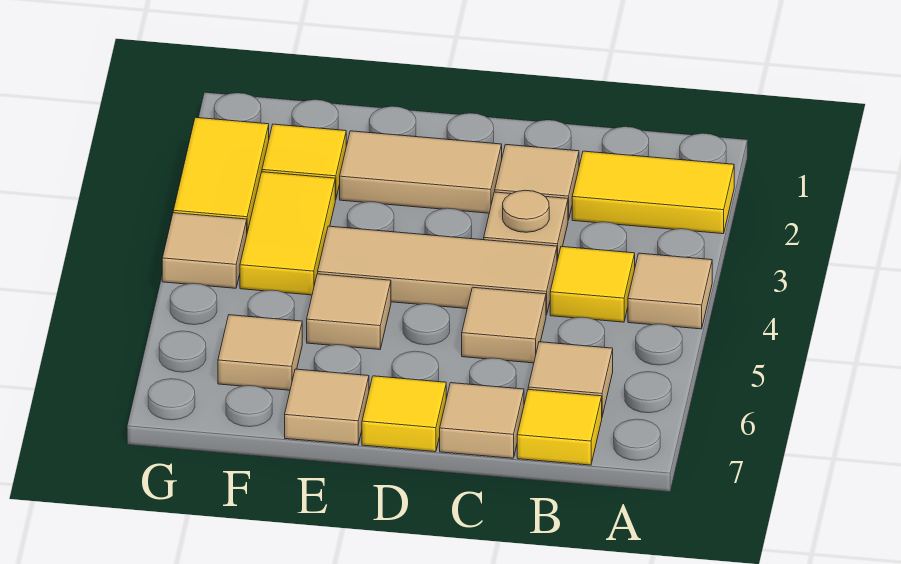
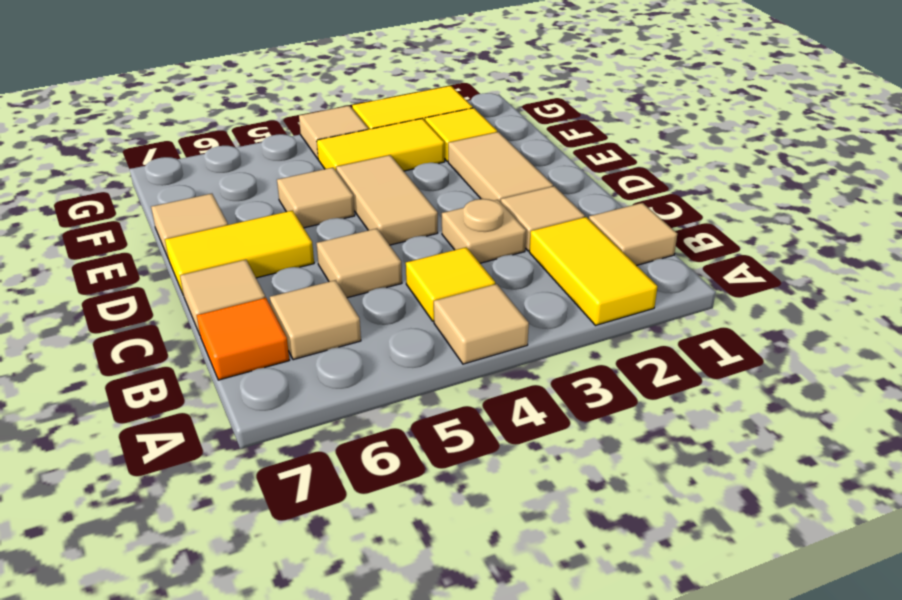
yellow tile B7 level 1 -> orange tile B7 level 1
tan tile C4:E4 level 1 -> tan tile D4:E4 level 1
yellow tile D7 level 1 -> yellow tile D6:D7 level 1
tan tile F6 level 1 -> tan tile B1 level 1

